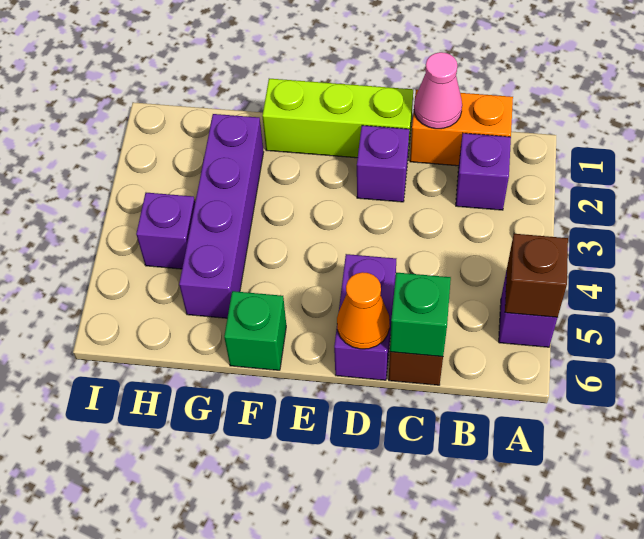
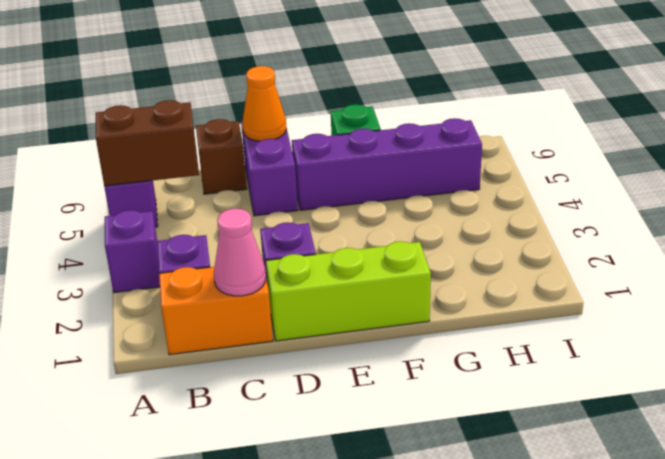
brown brick A5 level 2 -> brown brick A5:B5 level 2
green brick C6 level 2 -> none
purple brick G2:G5 level 1 -> purple brick E5:H5 level 1
purple brick H4 level 1 -> purple brick A3 level 1

